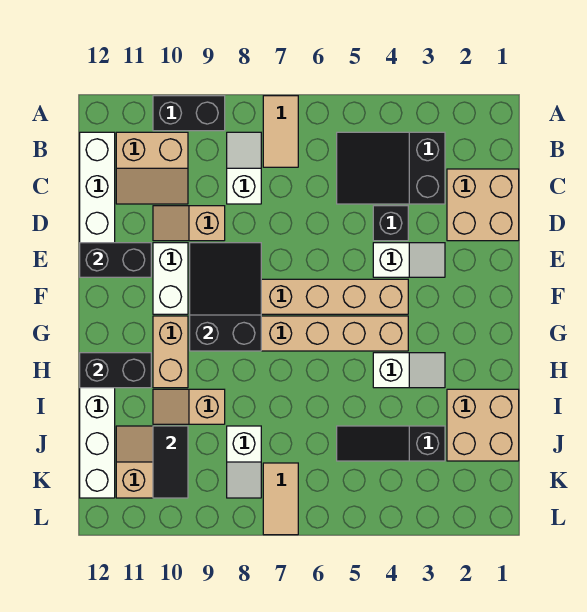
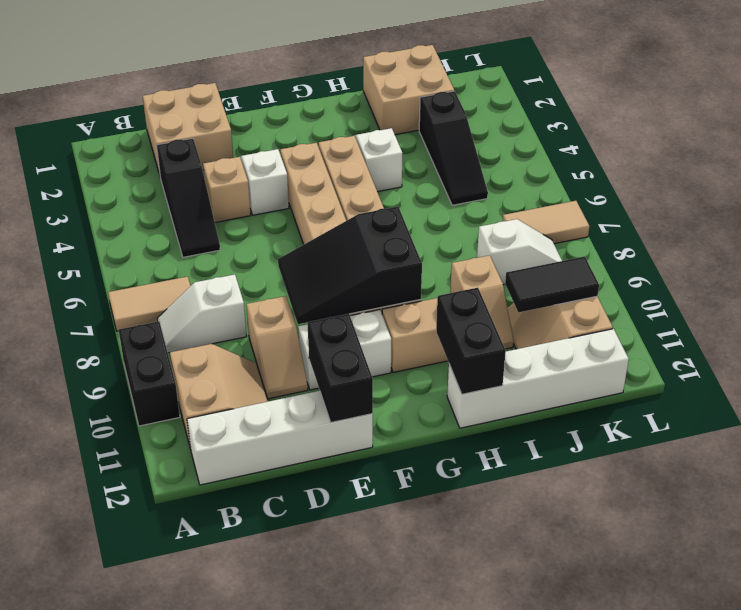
black slope B3:C5 level 1 top 3 -> black slope C3:C5 level 1 top 3
black brick D4 level 1 -> tan brick D4 level 1

